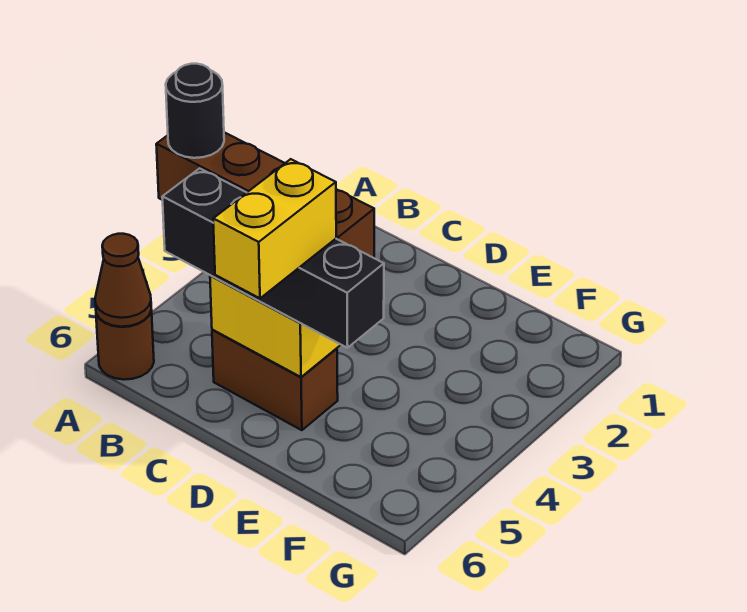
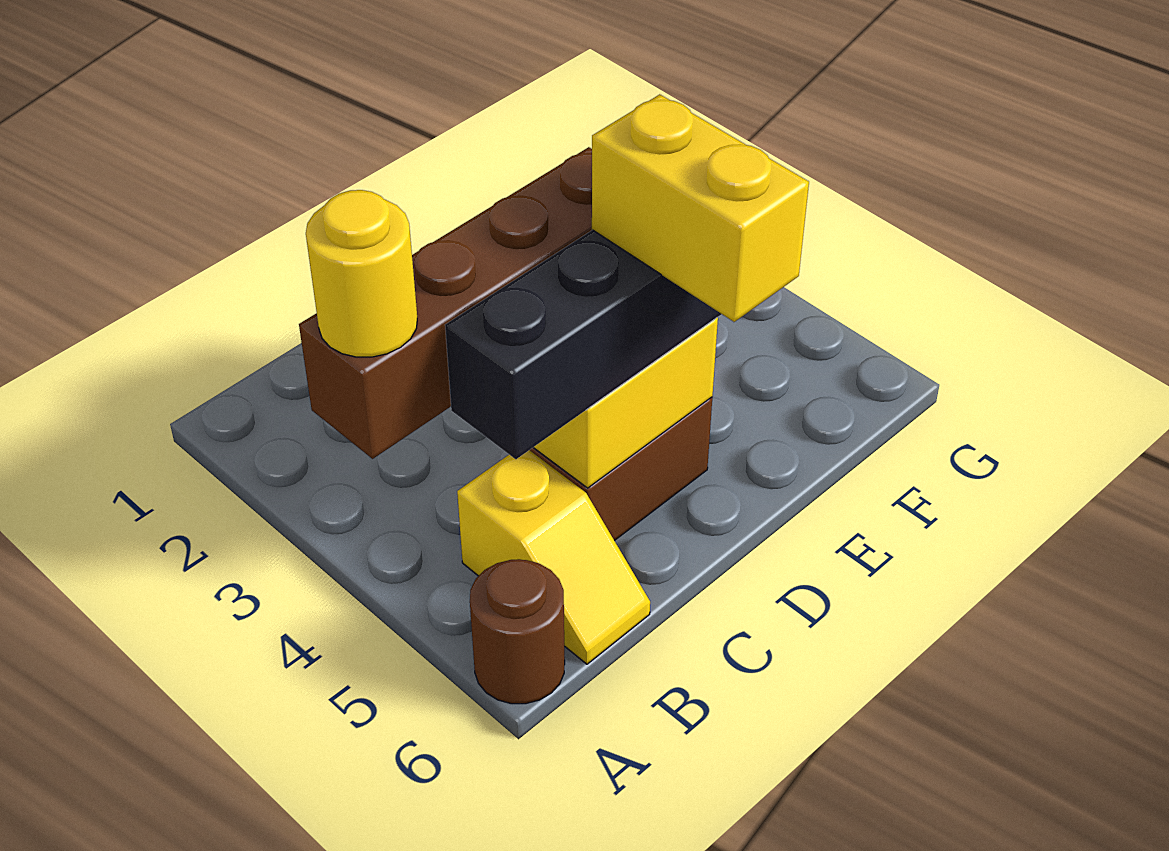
black round brick A4 level 4 -> yellow round brick A4 level 4
brown cone A6 level 2 -> none
none -> yellow slope B5:B6 level 1 top 5

